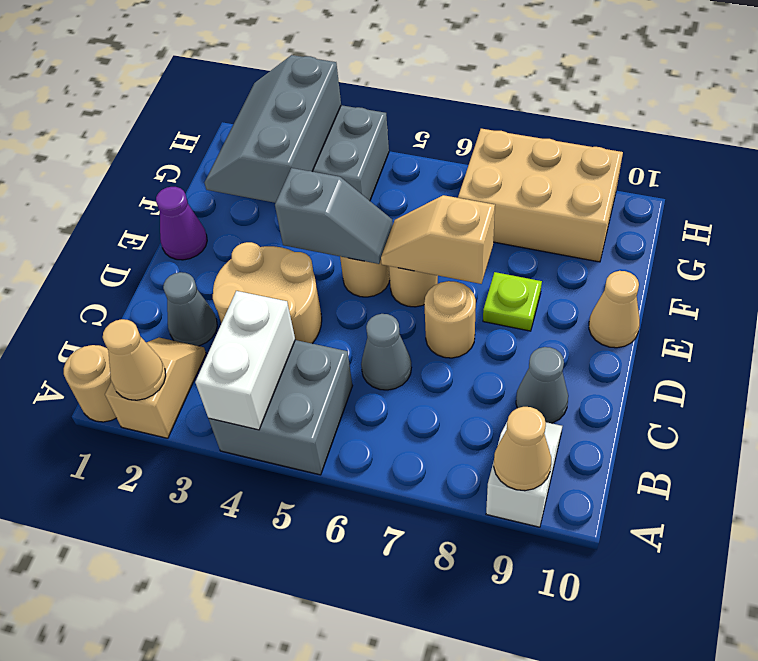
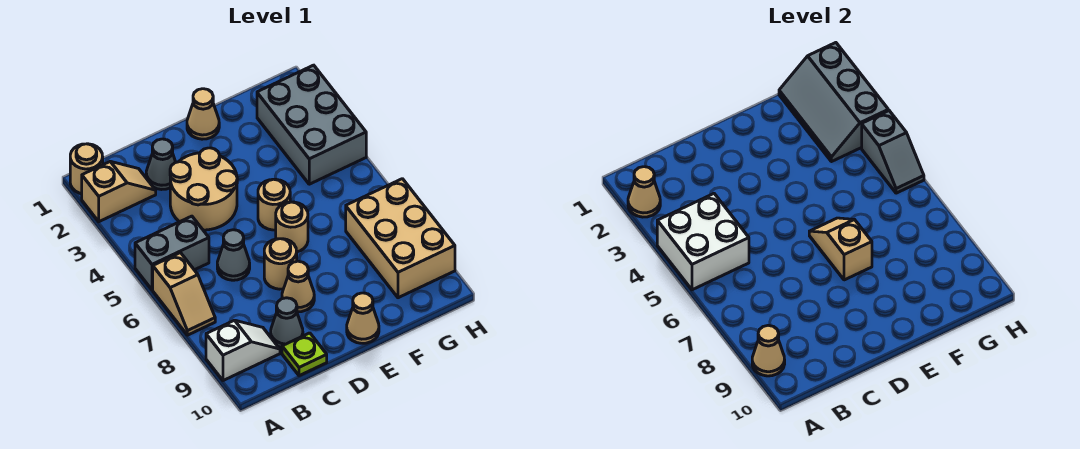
grey brick A4:B5 level 1 -> grey brick A5:B5 level 1
white brick A4:B4 level 2 -> white brick A4:B5 level 2
none -> tan slope A6:A7 level 1 top 6
none -> tan cone D8 level 1
purple cone E1 level 1 -> tan cone E1 level 1
grey slope E4:E5 level 2 top 4 -> grey slope H4:H5 level 2 top 4
lime plate E8 level 1 -> lime plate C10 level 1
grey slope F2:H3 level 2 top 3 -> grey slope G1:H3 level 2 top H

